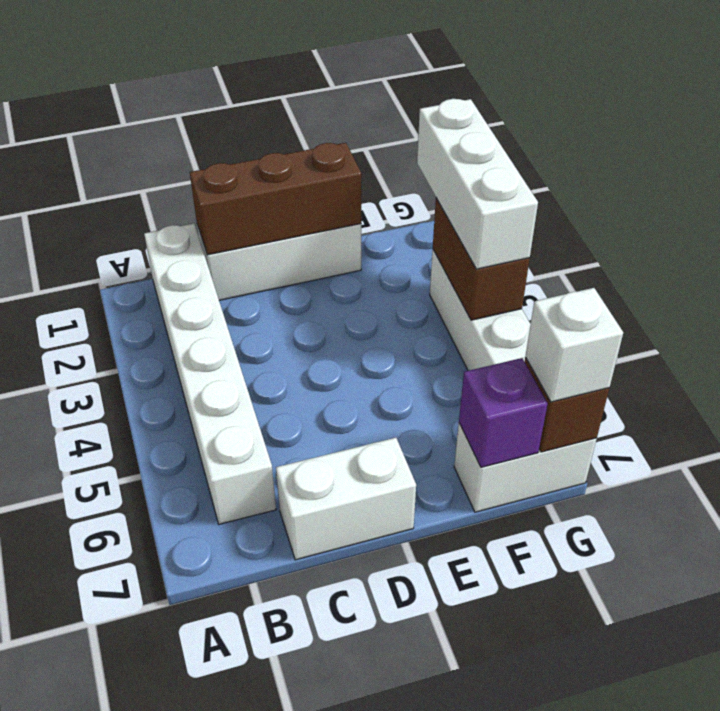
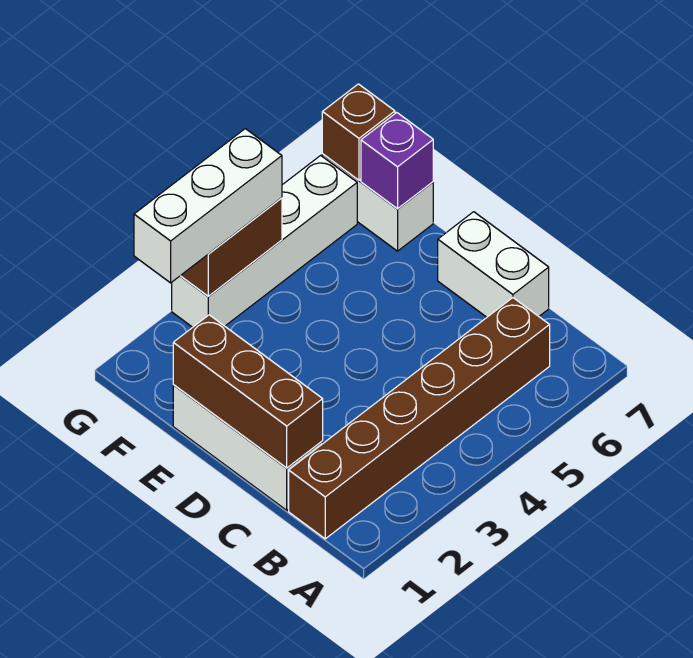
white brick B1:B6 level 1 -> brown brick B1:B6 level 1
white brick G7 level 3 -> none

